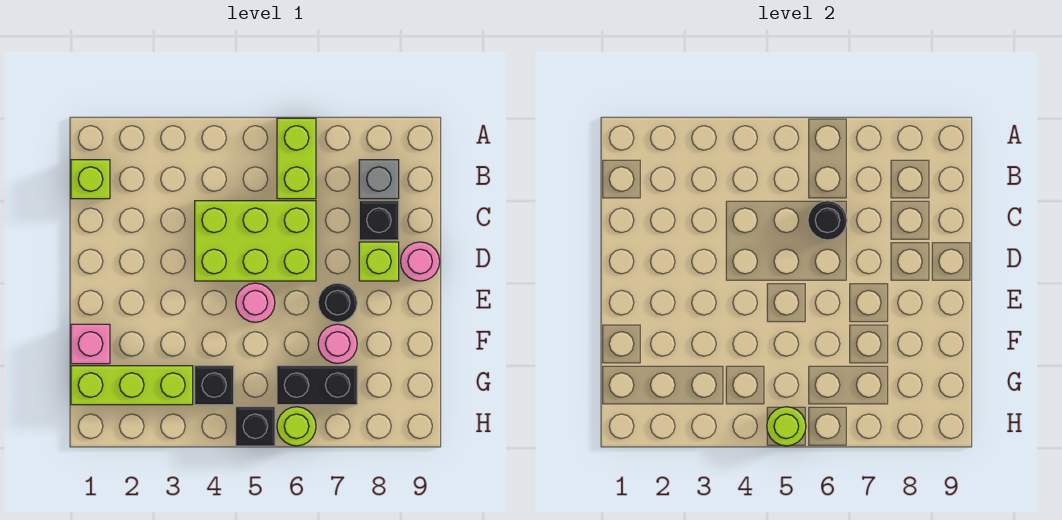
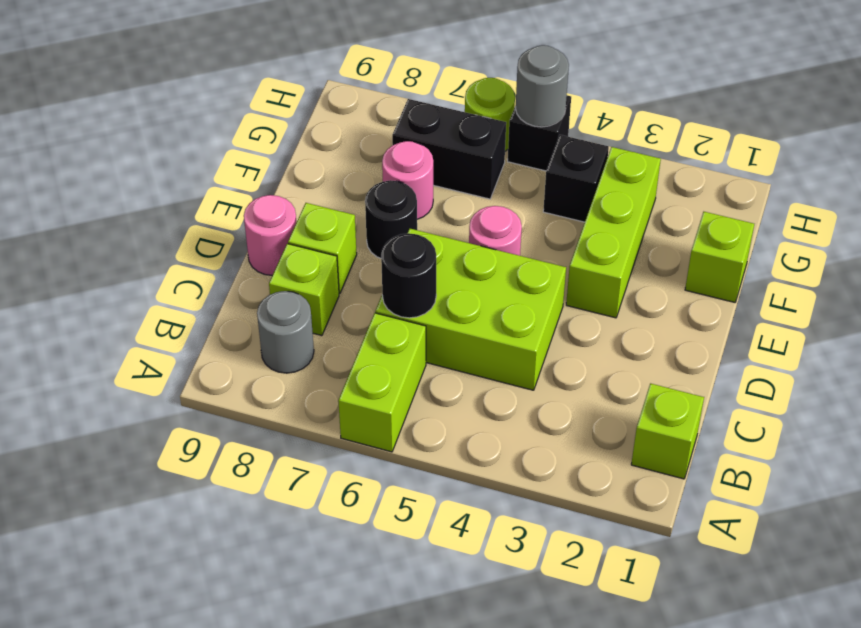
grey brick B8 level 1 -> grey round brick B8 level 1
black brick C8 level 1 -> lime brick C8 level 1
pink brick F1 level 1 -> lime brick F1 level 1
lime brick G1:G3 level 1 -> lime brick E3:G3 level 1
lime round brick H5 level 2 -> grey round brick H5 level 2

